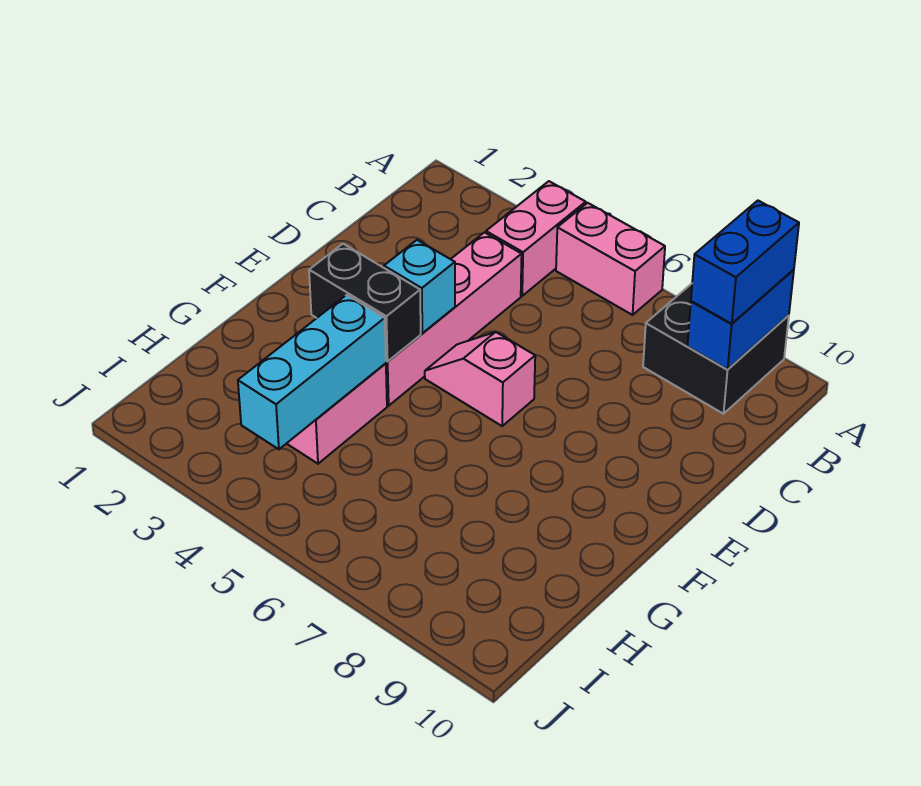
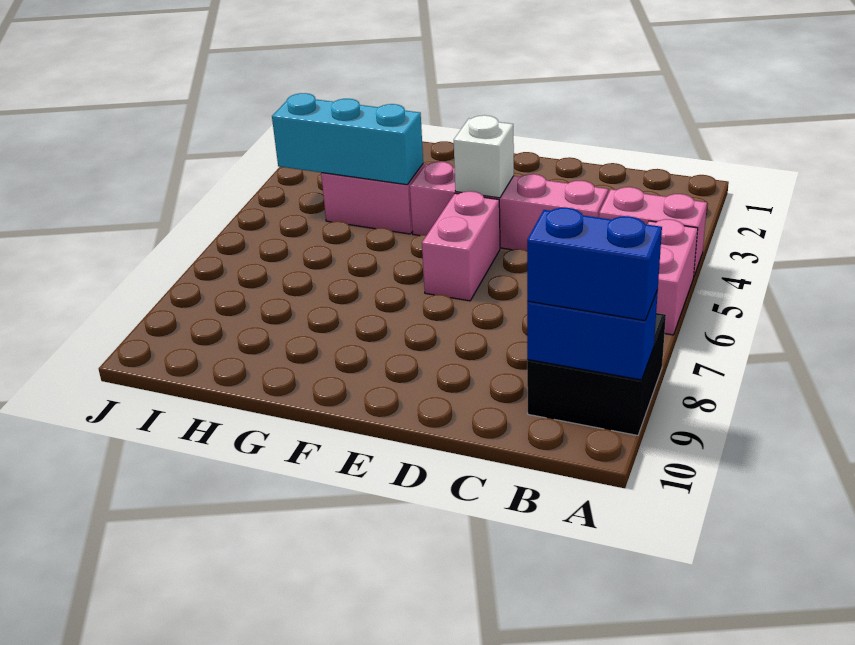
cyan brick E4 level 2 -> white brick E4 level 2
pink slope E5:E6 level 1 top 6 -> pink brick E5:E6 level 1
black brick F3:F4 level 2 -> none

